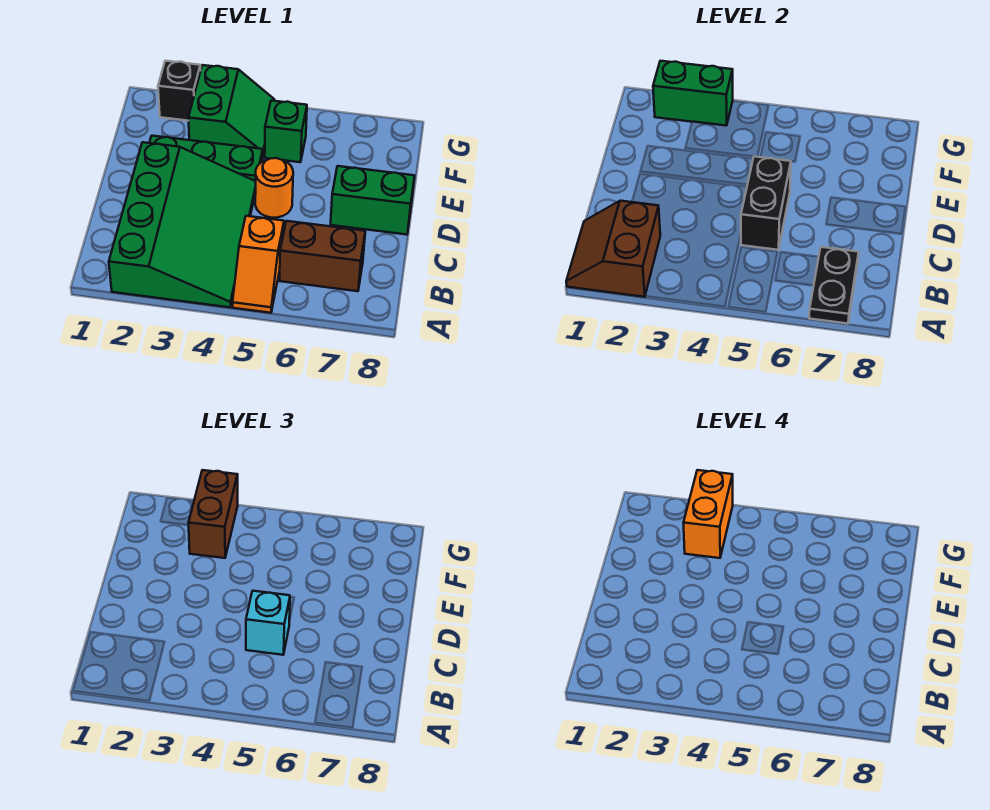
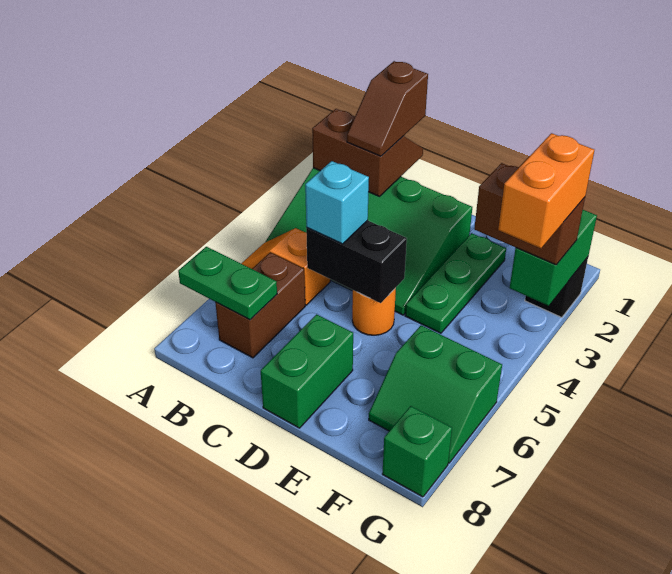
black plate A7:B7 level 2 -> green plate A7:B7 level 2
none -> brown slope B1:B2 level 3 top 1
green slope F3:G4 level 1 top 3 -> green slope F6:G7 level 1 top 6
orange brick F3:G3 level 4 -> orange brick G3:G4 level 4
green brick F5 level 1 -> green brick G8 level 1

